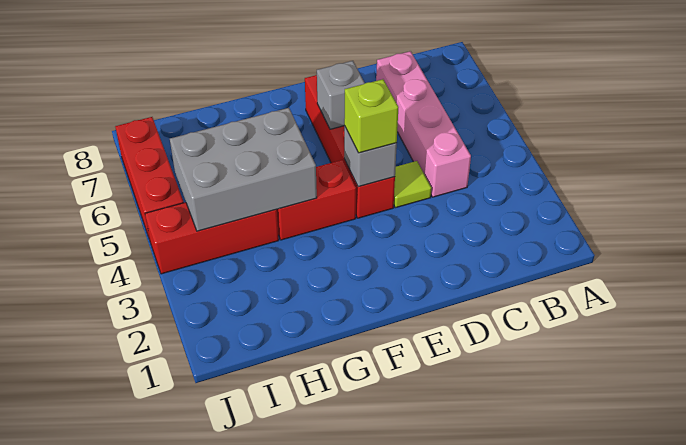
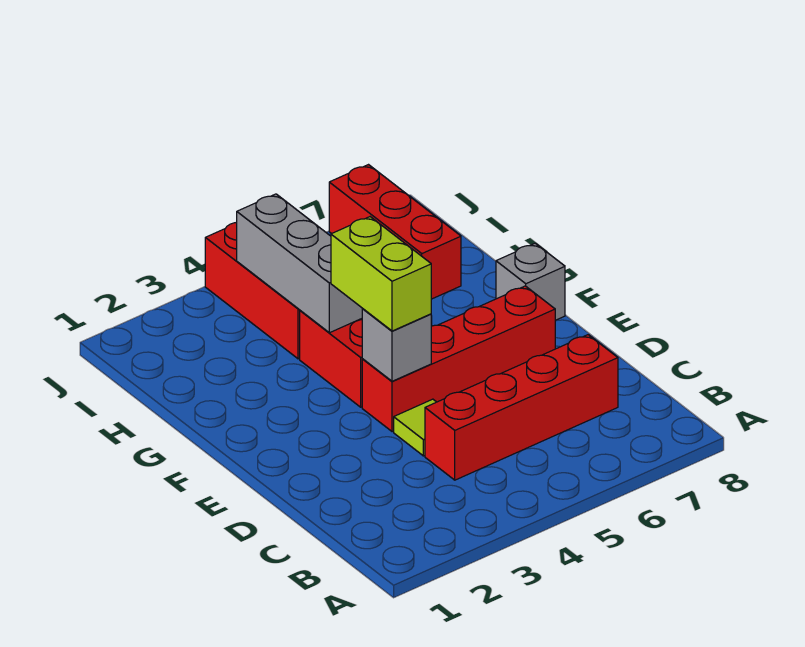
pink brick C4:C7 level 1 -> red brick C4:C7 level 1
lime brick E4 level 3 -> lime brick E4:F4 level 3
grey brick E6 level 2 -> grey brick F8 level 1
grey brick G4:I5 level 2 -> grey brick G4:I4 level 2
red brick J5:J7 level 1 -> red brick H7:J7 level 1

